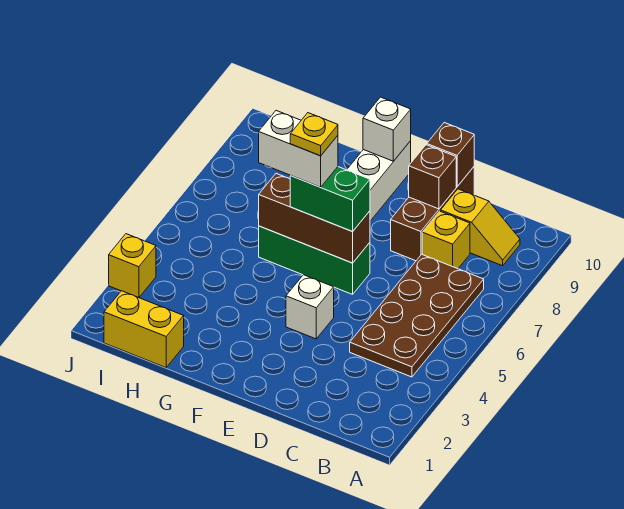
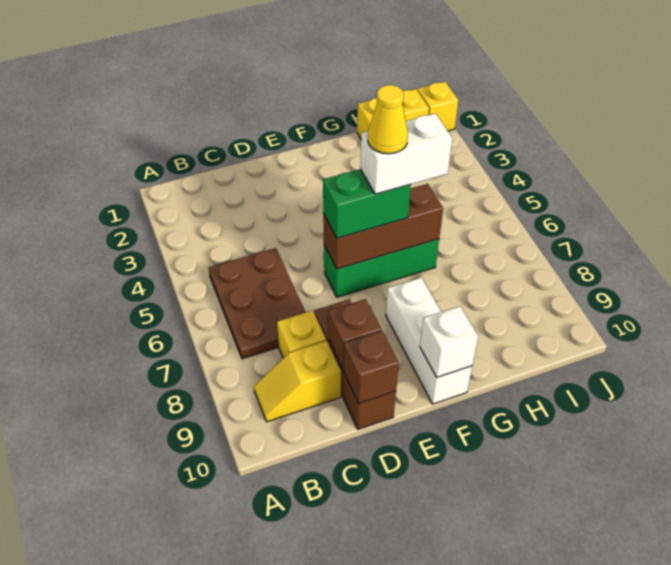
brown plate B4:C7 level 1 -> brown plate B5:C7 level 1
white brick E4 level 1 -> none
yellow plate F6 level 5 -> yellow cone F6 level 5
yellow brick J3 level 1 -> yellow brick J1 level 1

